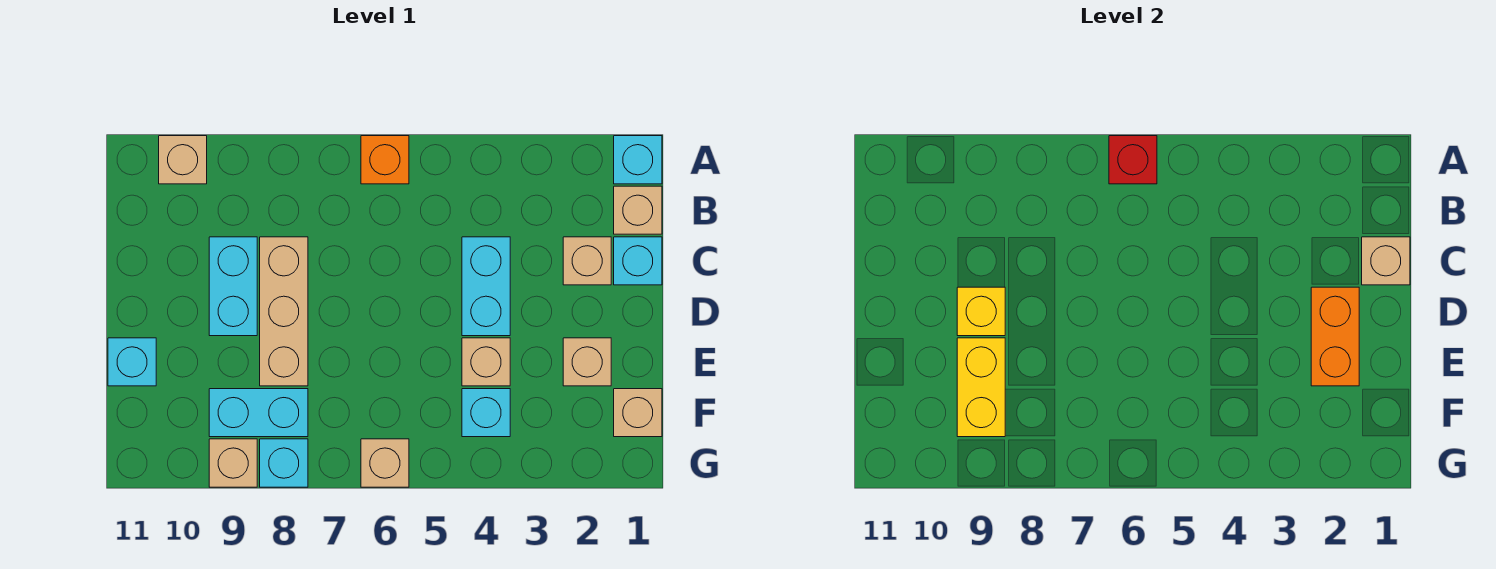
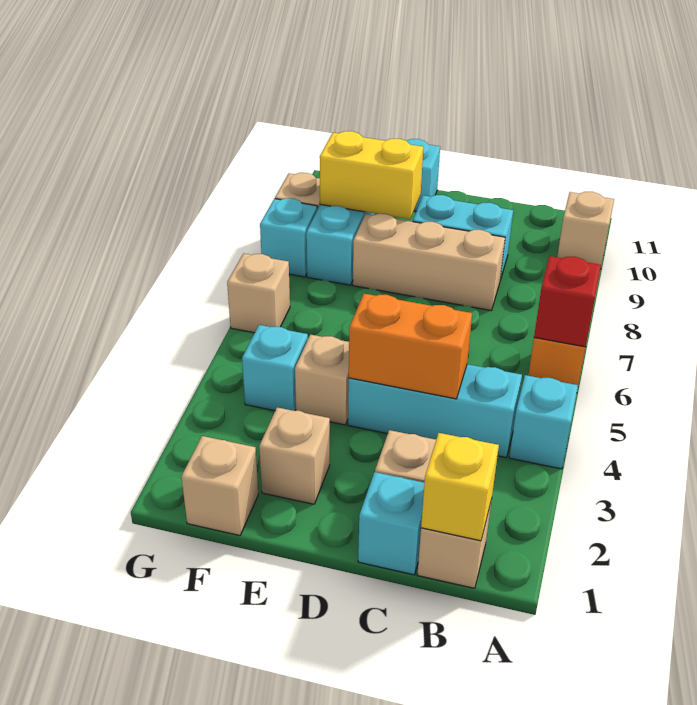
cyan brick A1 level 1 -> cyan brick A4 level 1
tan brick C1 level 2 -> none
cyan brick C4:D4 level 1 -> cyan brick B4:D4 level 1
orange brick D2:E2 level 2 -> orange brick C4:D4 level 2
yellow brick D9 level 2 -> yellow brick B1 level 2

